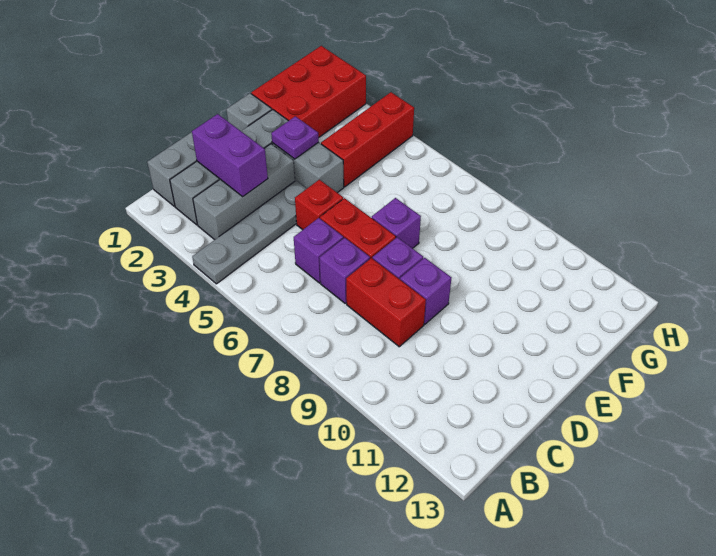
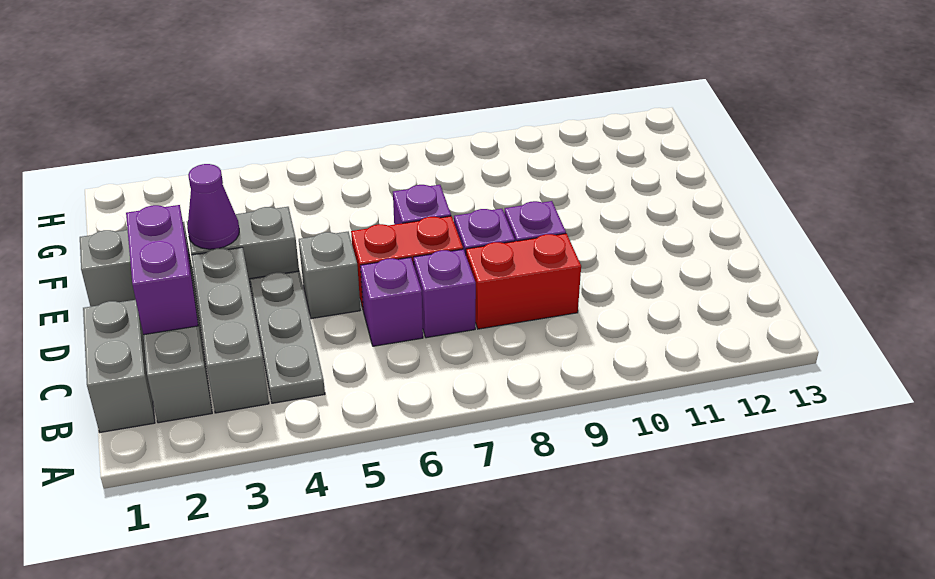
grey plate A4:D4 level 1 -> grey plate B4:D4 level 1
purple brick C2:C3 level 2 -> purple brick C2:D2 level 2
red brick D5 level 1 -> grey brick D5 level 1
purple plate E3 level 2 -> purple cone E3 level 2
red brick F1:H2 level 1 -> none
red brick F4:H4 level 1 -> none

